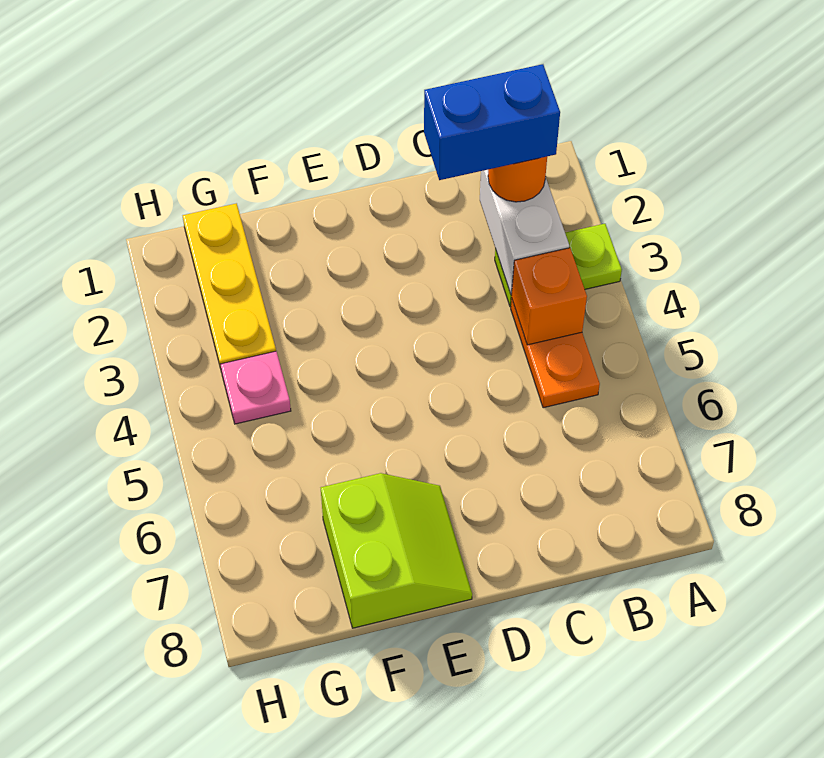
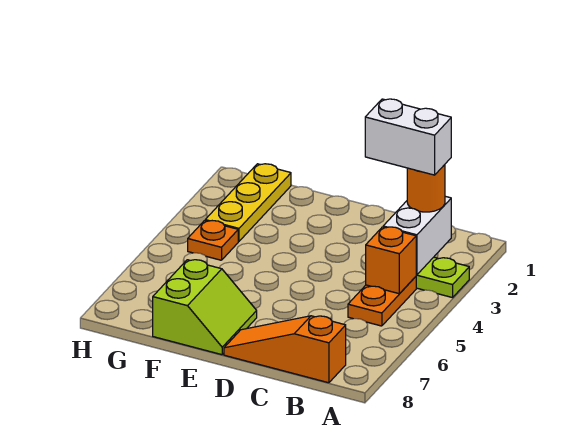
blue brick B2:C2 level 4 -> white brick B2:C2 level 4
none -> orange slope B8:D8 level 1 top B
pink plate G4 level 1 -> orange plate G4 level 1

